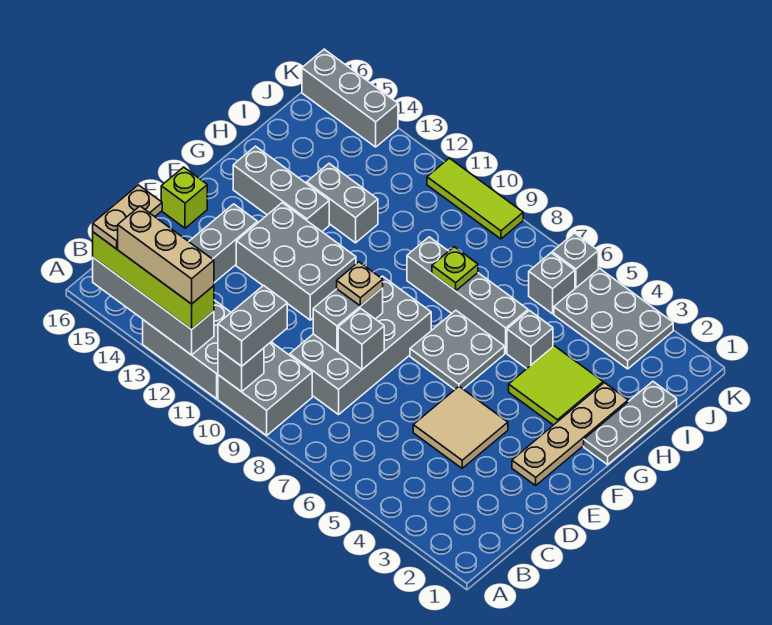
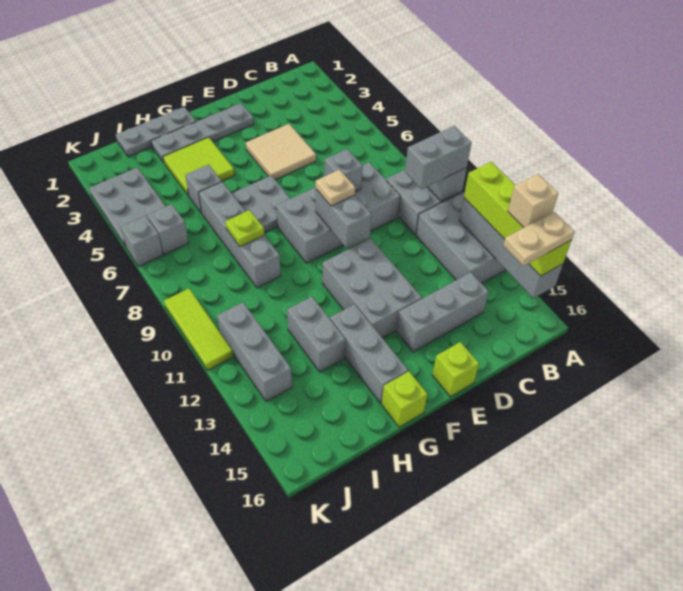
tan brick A12:A14 level 4 -> tan brick A14 level 4
grey brick D9:E9 level 2 -> grey brick E9:E10 level 2
tan plate E2:H2 level 1 -> grey plate E2:H2 level 1
none -> lime brick G16 level 1
grey brick K14:K16 level 1 -> grey brick J11:J13 level 1

